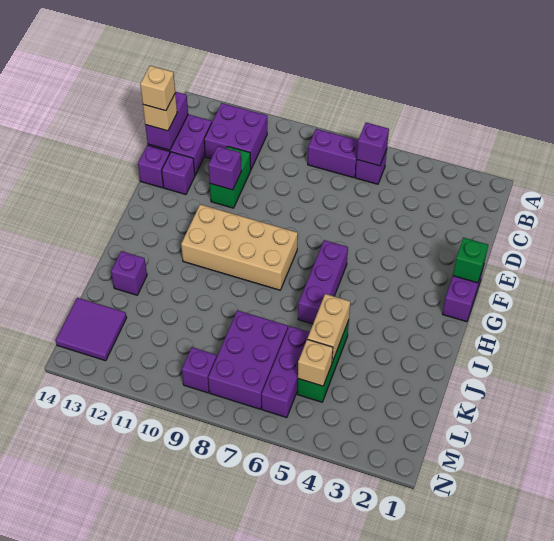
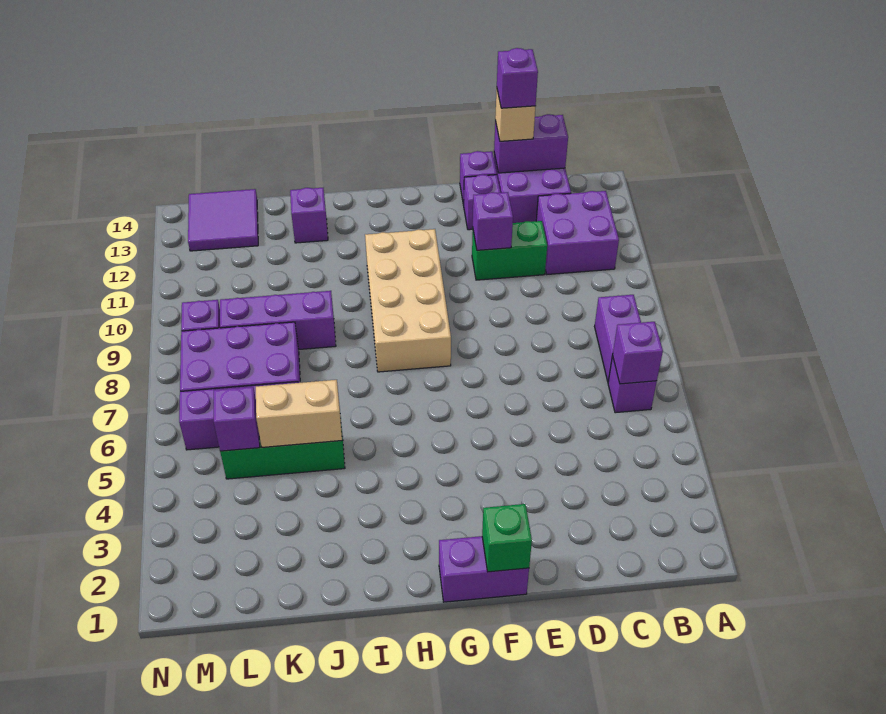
tan brick D14 level 4 -> purple brick D14 level 4
purple brick G6:I6 level 1 -> purple brick J9:L9 level 1
tan brick L5 level 2 -> purple brick L5 level 2

